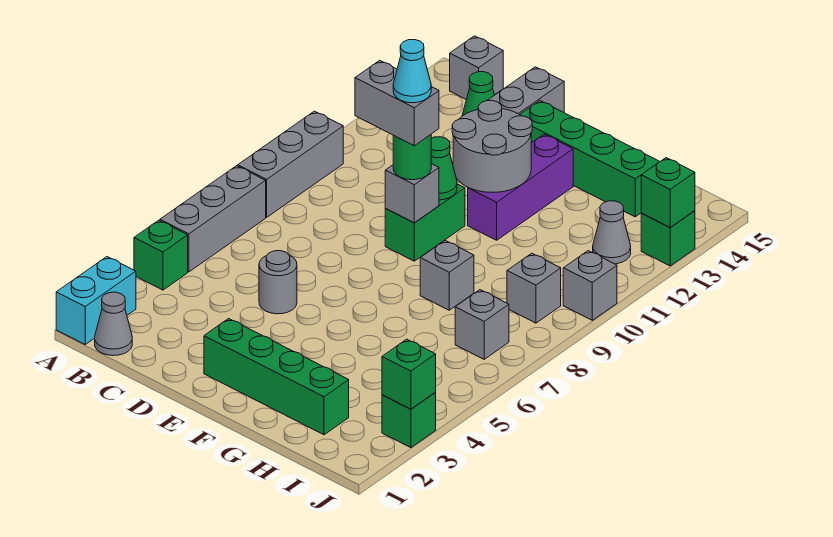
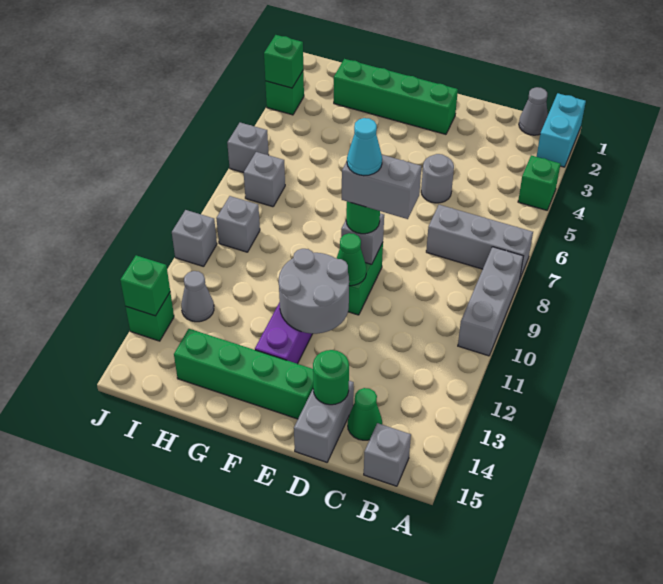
grey brick A5:A7 level 1 -> grey brick A7:C7 level 1
none -> green round brick D14 level 2
grey brick G8 level 1 -> grey brick J6 level 1

